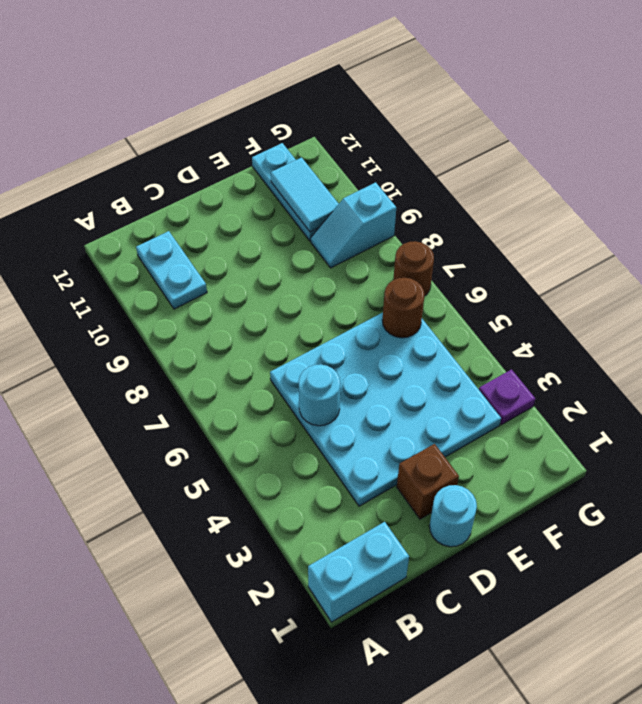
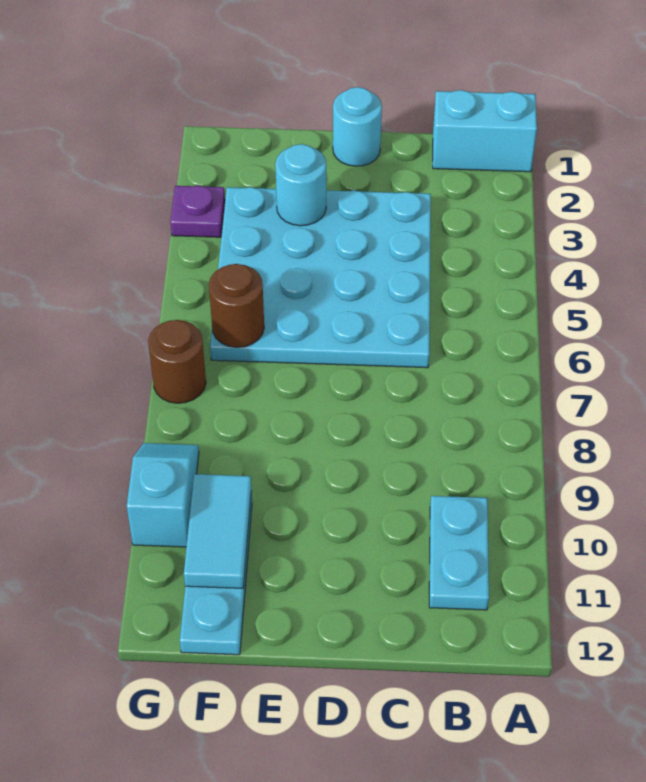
cyan round brick C5 level 2 -> cyan round brick E3 level 2
brown brick D2 level 1 -> none
cyan slope F9:G9 level 1 top G -> cyan slope G9:G10 level 1 top 10

